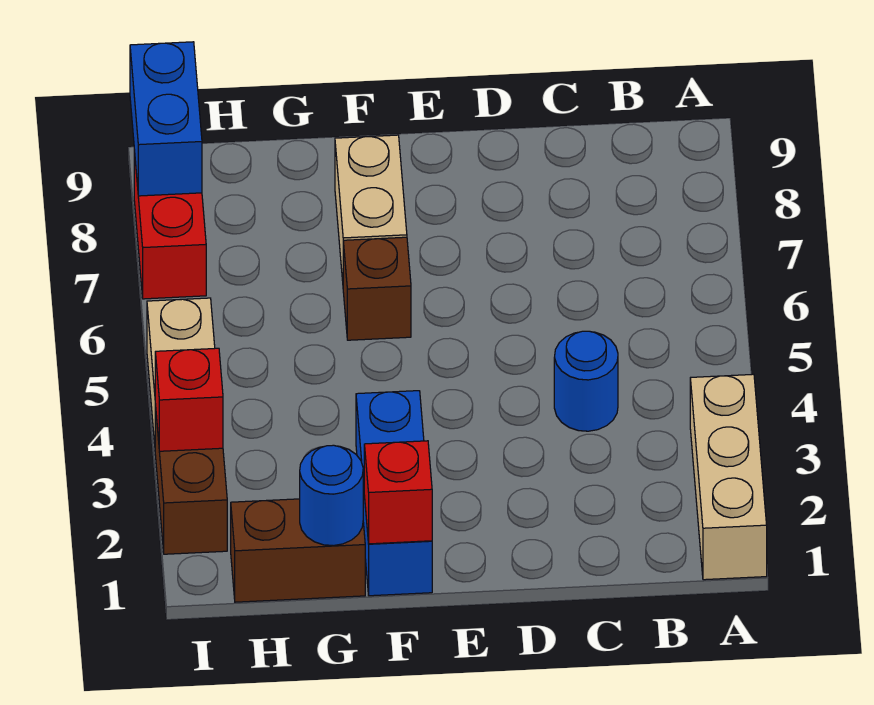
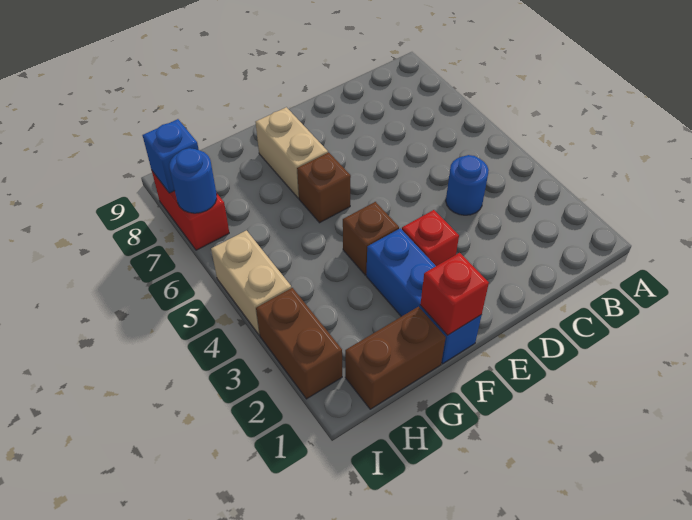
tan brick A1:A3 level 1 -> none
none -> brown brick F4 level 1
blue round brick G1 level 2 -> blue round brick I7 level 2
red brick I3 level 2 -> red brick E3 level 1
blue brick I8:I9 level 2 -> blue brick I8 level 2

